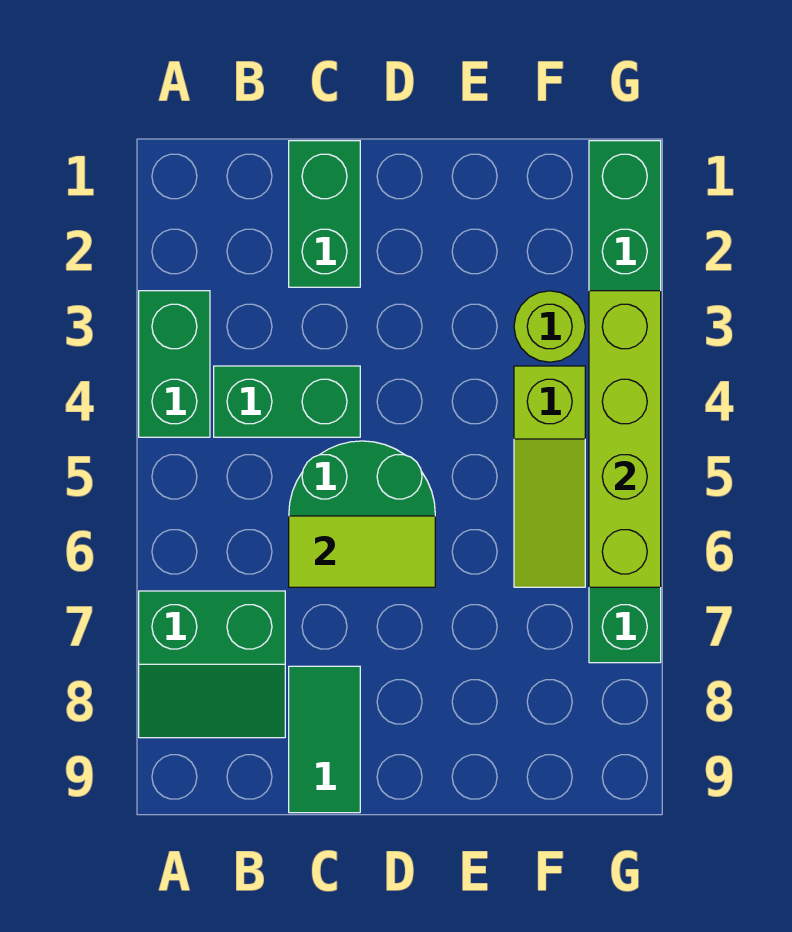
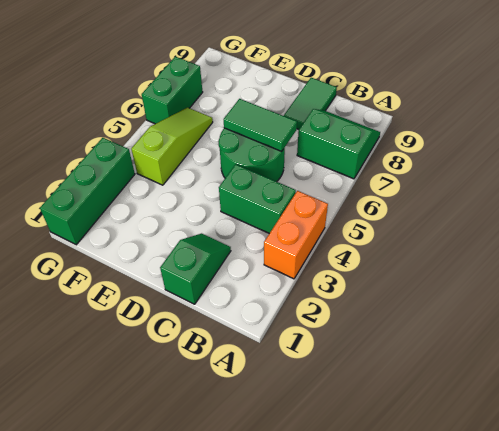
green brick A3:A4 level 1 -> orange brick A3:A4 level 1
green brick C1:C2 level 1 -> green slope C1:C2 level 1 top 1
lime tile C6:D6 level 2 -> green tile C6:D6 level 2
lime round brick F3 level 1 -> none
lime brick G3:G6 level 2 -> none

